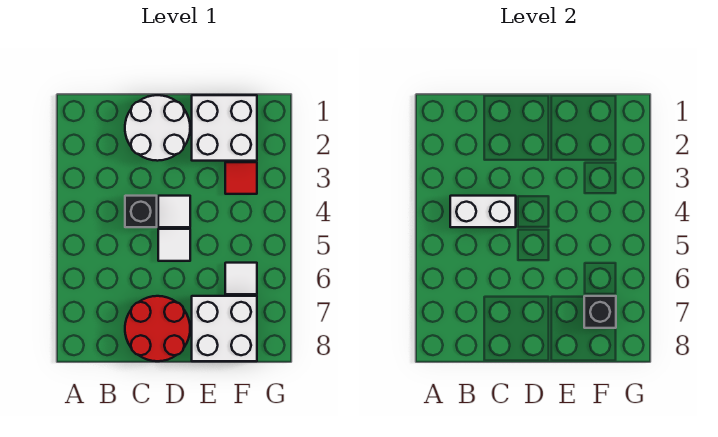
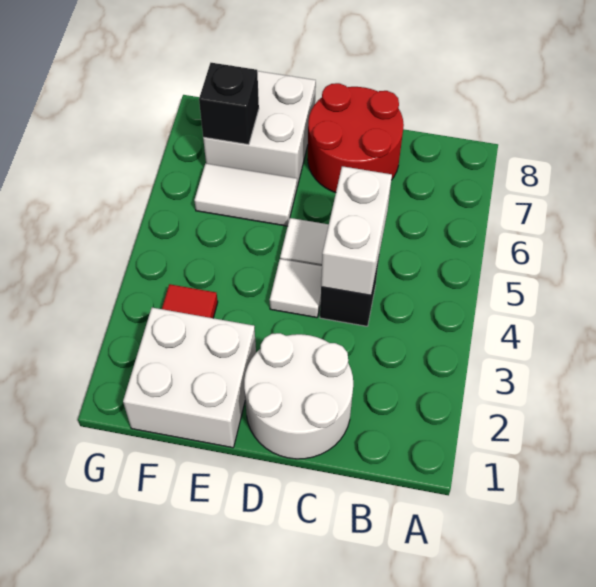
white brick B4:C4 level 2 -> white brick C4:C5 level 2
white tile F6 level 1 -> white tile E6:F6 level 1

